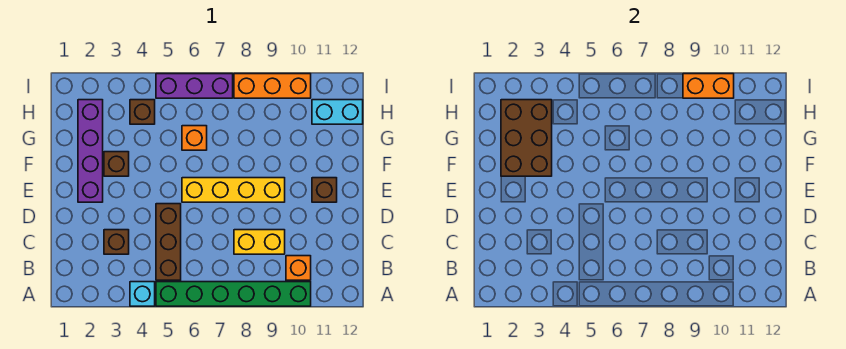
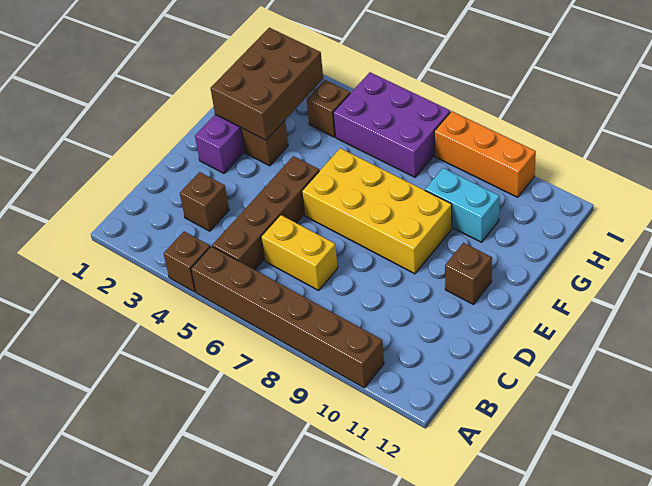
cyan brick A4 level 1 -> brown brick A4 level 1
green brick A5:A10 level 1 -> brown brick A5:A10 level 1
brown brick B5:D5 level 1 -> brown brick B5:E5 level 1
orange brick B10 level 1 -> none
yellow brick C8:C9 level 1 -> yellow brick C6:C7 level 1
yellow brick E6:E9 level 1 -> yellow brick E6:F9 level 1
orange brick G6 level 1 -> none
cyan brick H11:H12 level 1 -> cyan brick G9:G10 level 1
purple brick I5:I7 level 1 -> purple brick H5:I7 level 1
orange brick I9:I10 level 2 -> none

